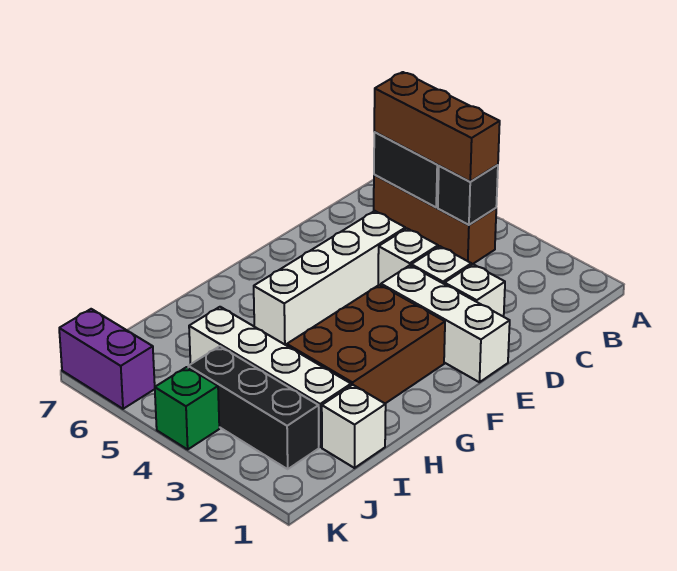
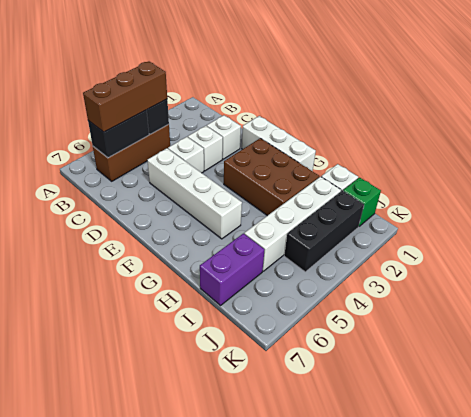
white brick E1:E3 level 1 -> white brick E1:G1 level 1
green brick K4 level 1 -> green brick J1 level 1
purple brick K6:K7 level 1 -> purple brick I6:I7 level 1

